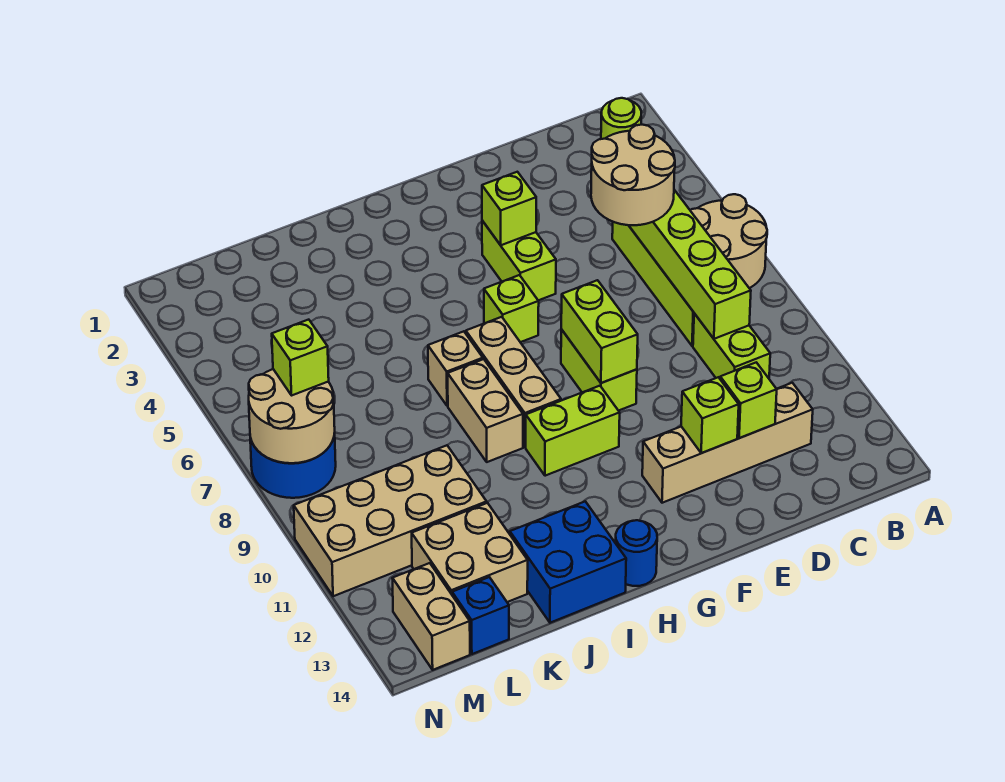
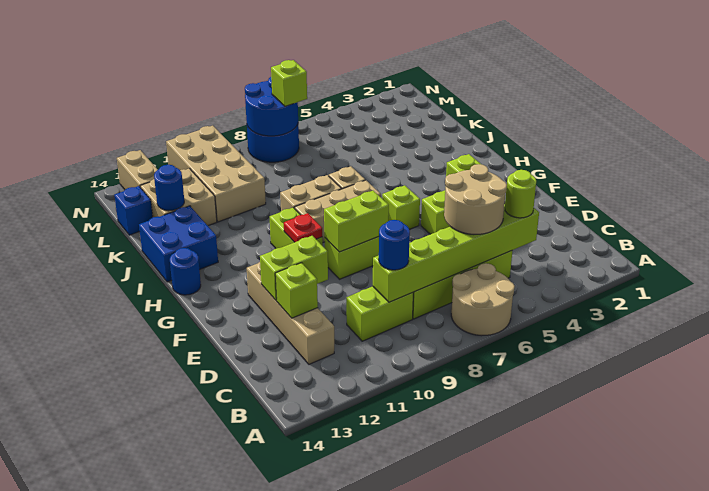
none -> blue round brick C9 level 3
lime brick E12 level 2 -> lime brick E11:E12 level 2
none -> red plate G10 level 2
none -> blue round brick K13 level 2
tan round brick M7:N8 level 2 -> blue round brick M7:N8 level 2
tan brick M13:M14 level 1 -> tan brick M13:N13 level 1

